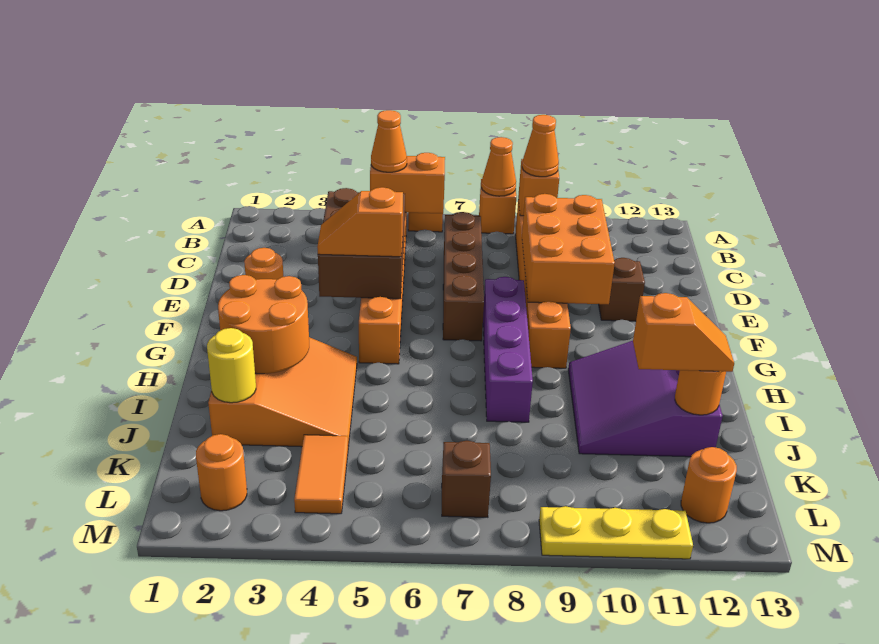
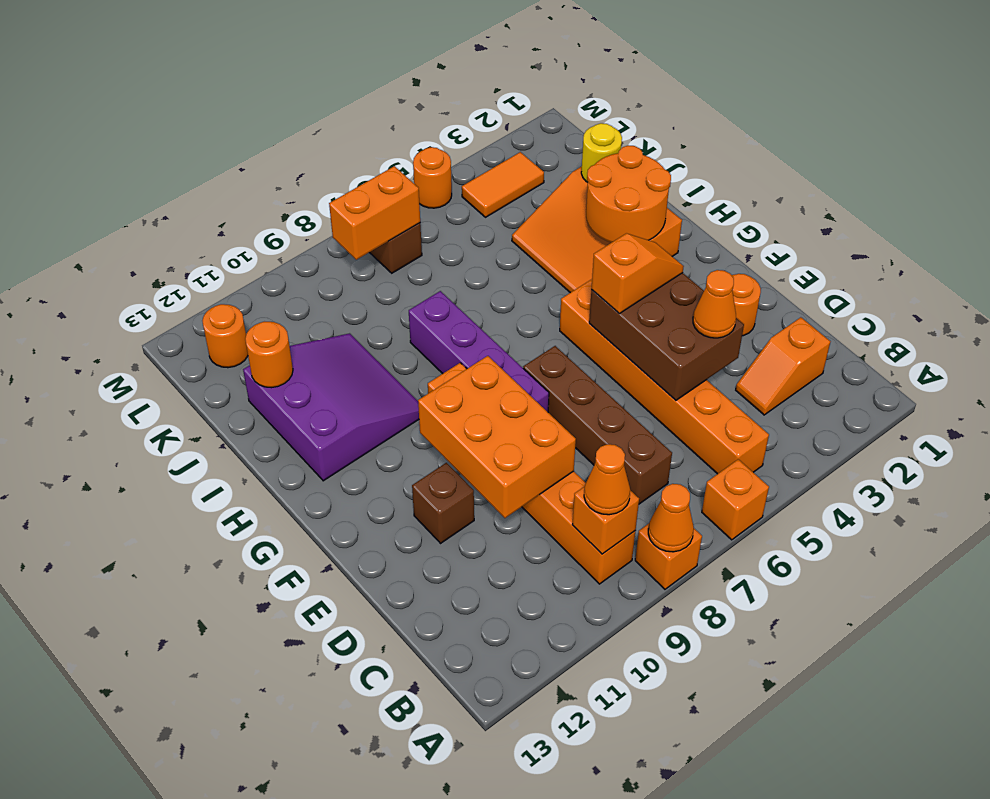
orange brick B5:B6 level 2 -> orange brick L7:L8 level 2
orange cone B5 level 3 -> orange cone D4 level 3
orange slope J11:J12 level 3 top 11 -> orange slope C2:C3 level 1 top 2
orange tile K4:L4 level 1 -> orange tile L3:L4 level 1
orange round brick L2 level 1 -> orange round brick M5 level 1
yellow plate M9:M11 level 1 -> none

